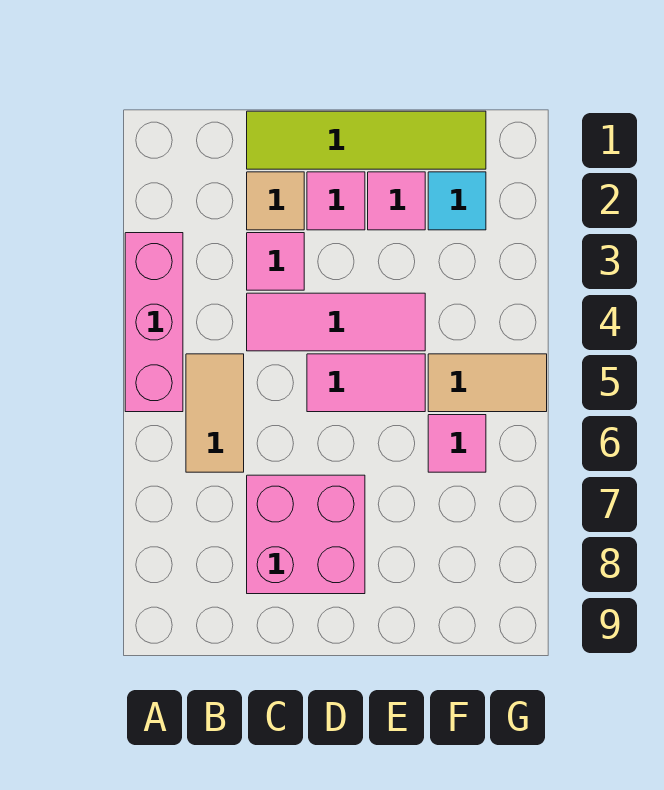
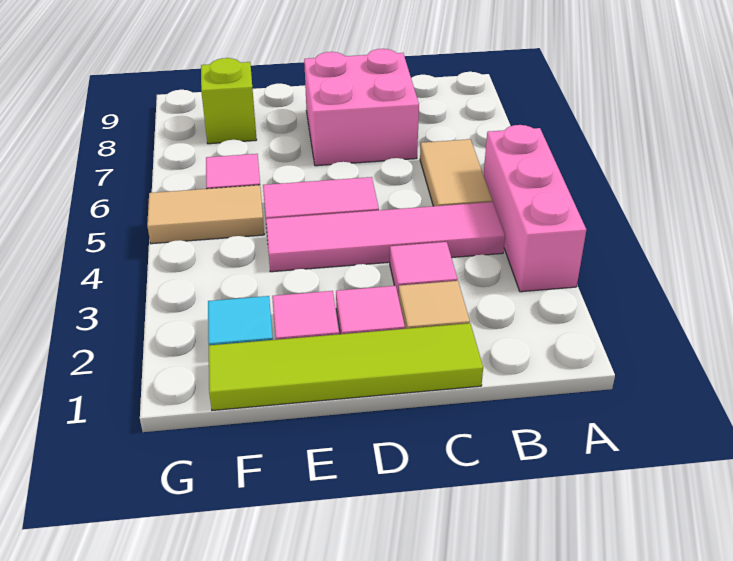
pink tile C4:E4 level 1 -> pink tile B4:E4 level 1
none -> lime brick F8 level 1

